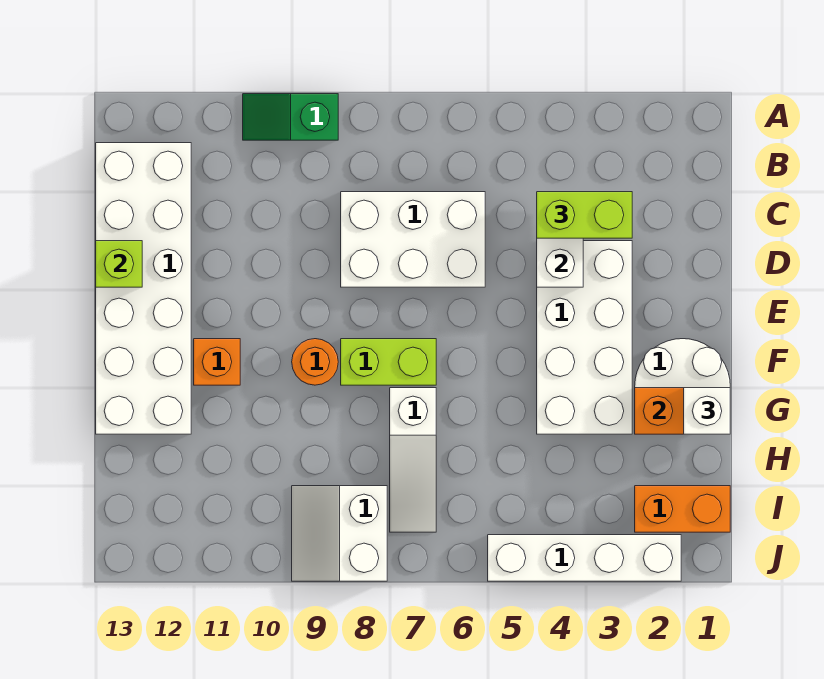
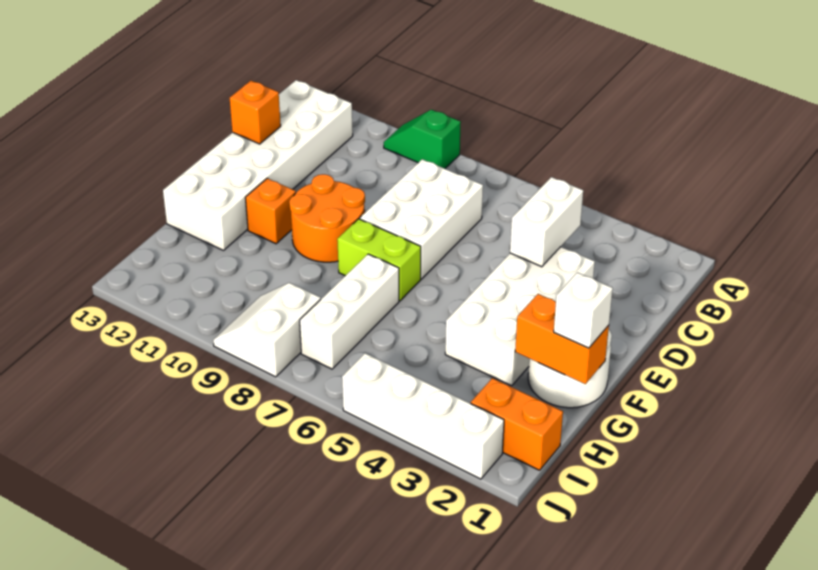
lime brick C3:C4 level 3 -> none
white brick C6:D8 level 1 -> white brick C7:E8 level 1
lime brick D13 level 2 -> orange brick D13 level 2
orange round brick F9 level 1 -> orange round brick E9:F10 level 1
white slope G7:I7 level 1 top G -> white brick G7:I7 level 1

